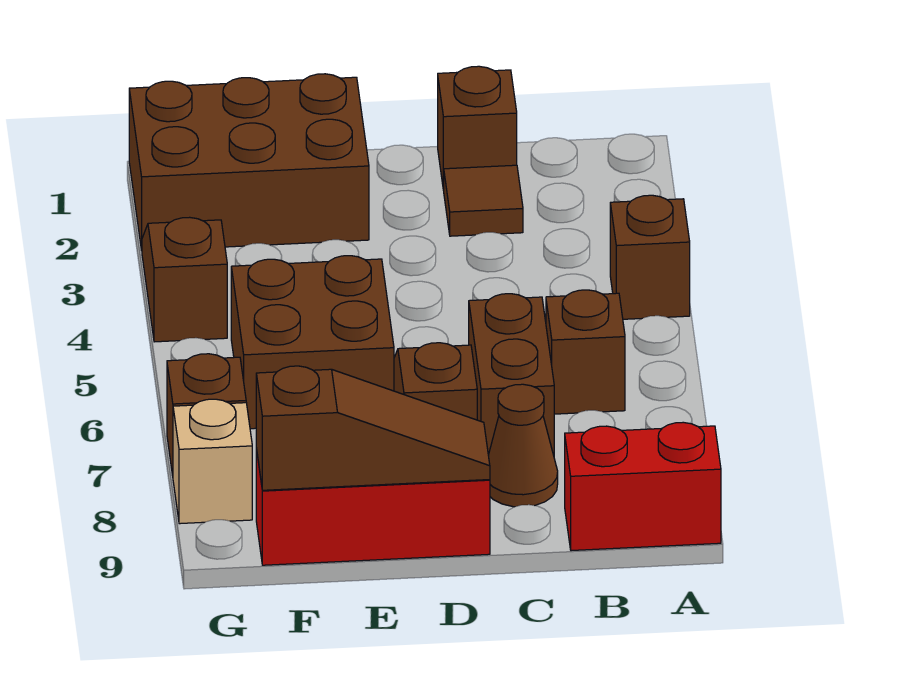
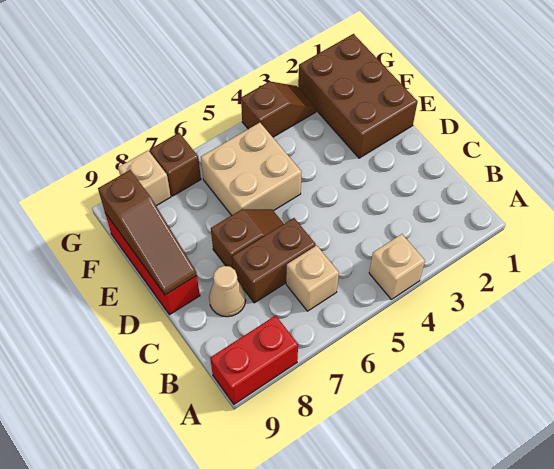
brown brick A4 level 1 -> tan brick A4 level 1
red brick A9:B9 level 1 -> red brick A8:A9 level 1
brown brick B6 level 1 -> tan brick B6 level 1
brown brick C1 level 1 -> none
brown tile C2 level 1 -> none
brown cone C8 level 1 -> tan cone C8 level 1
brown brick E5:F6 level 1 -> tan brick E5:F6 level 1

